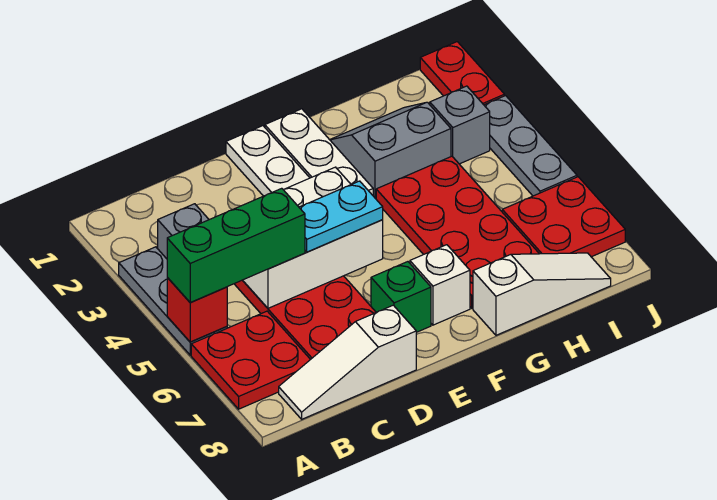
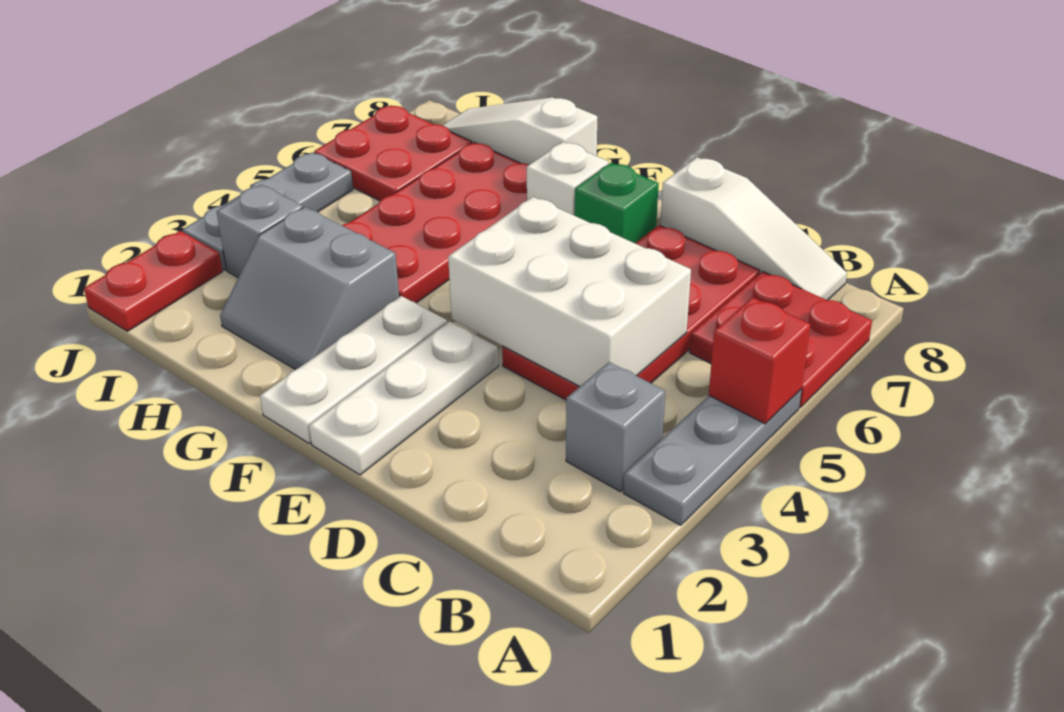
green brick A5:C5 level 3 -> none
cyan plate D5:E5 level 3 -> none

